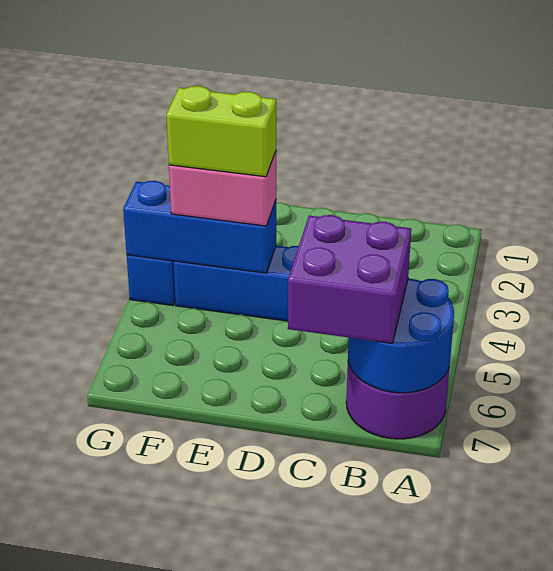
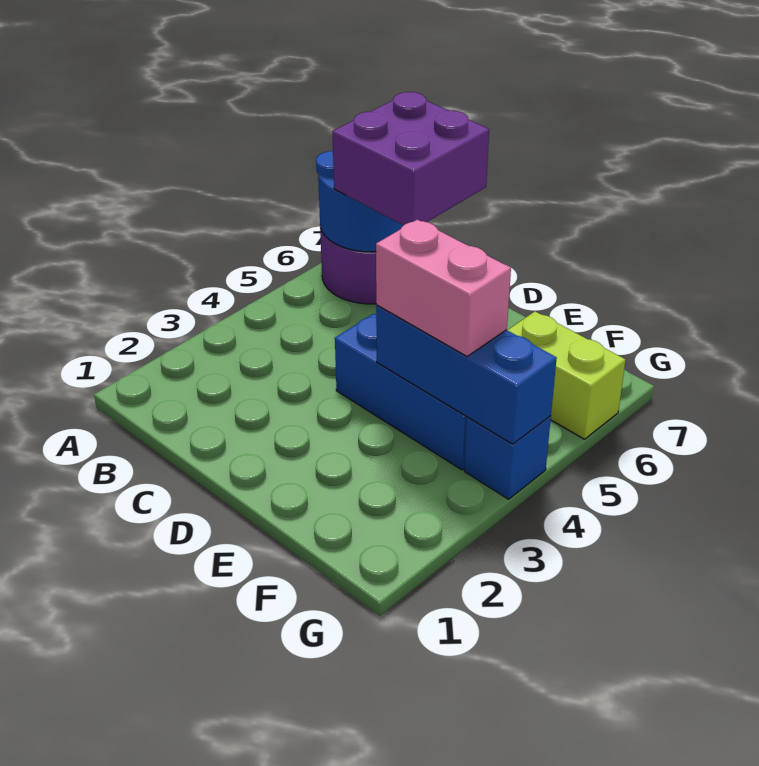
lime brick E4:F4 level 4 -> lime brick F6:G6 level 1

